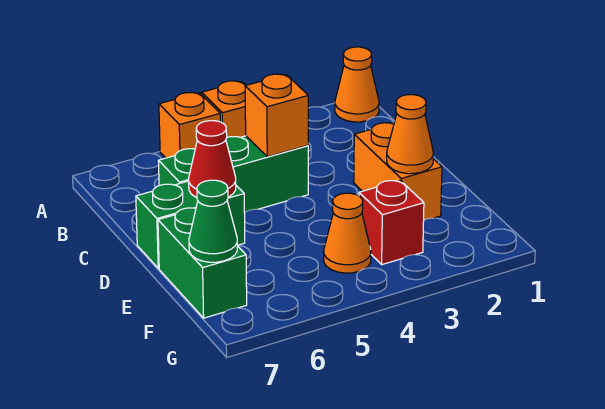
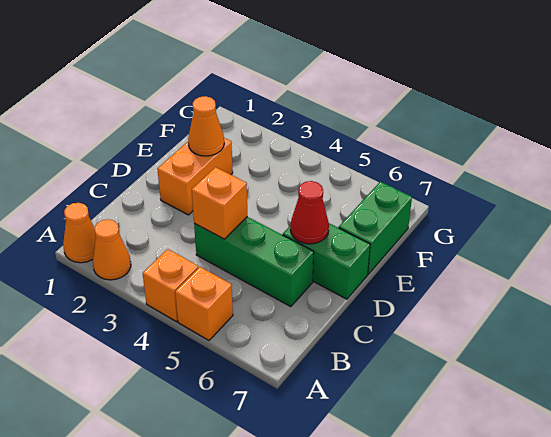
red brick F3 level 1 -> none
orange cone F4 level 1 -> orange cone A2 level 1
green cone F7 level 2 -> none

